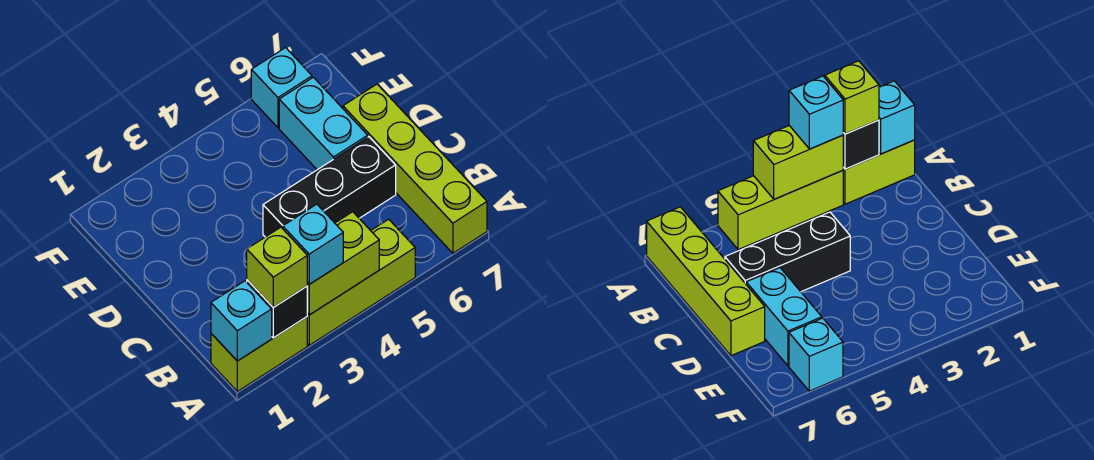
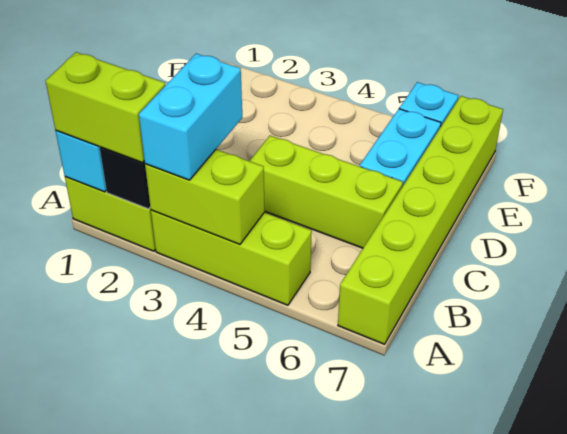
lime brick A2 level 3 -> lime brick A1:A2 level 3
cyan brick A3 level 3 -> cyan brick A3:B3 level 3
lime brick A7:D7 level 1 -> lime brick A7:F7 level 1
black brick C4:C6 level 1 -> lime brick C4:C6 level 1

